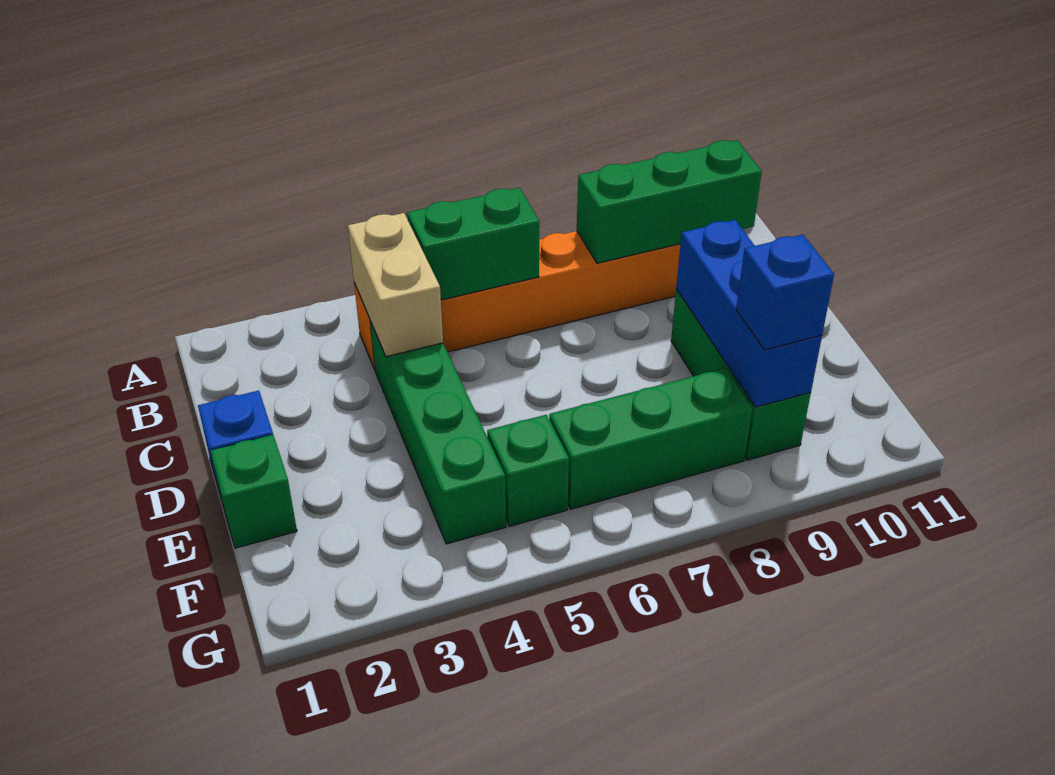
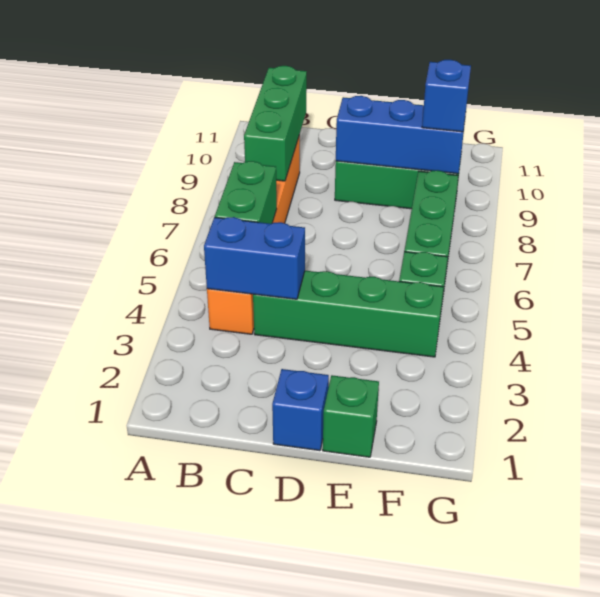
tan brick B4:C4 level 2 -> blue brick B4:C4 level 2

